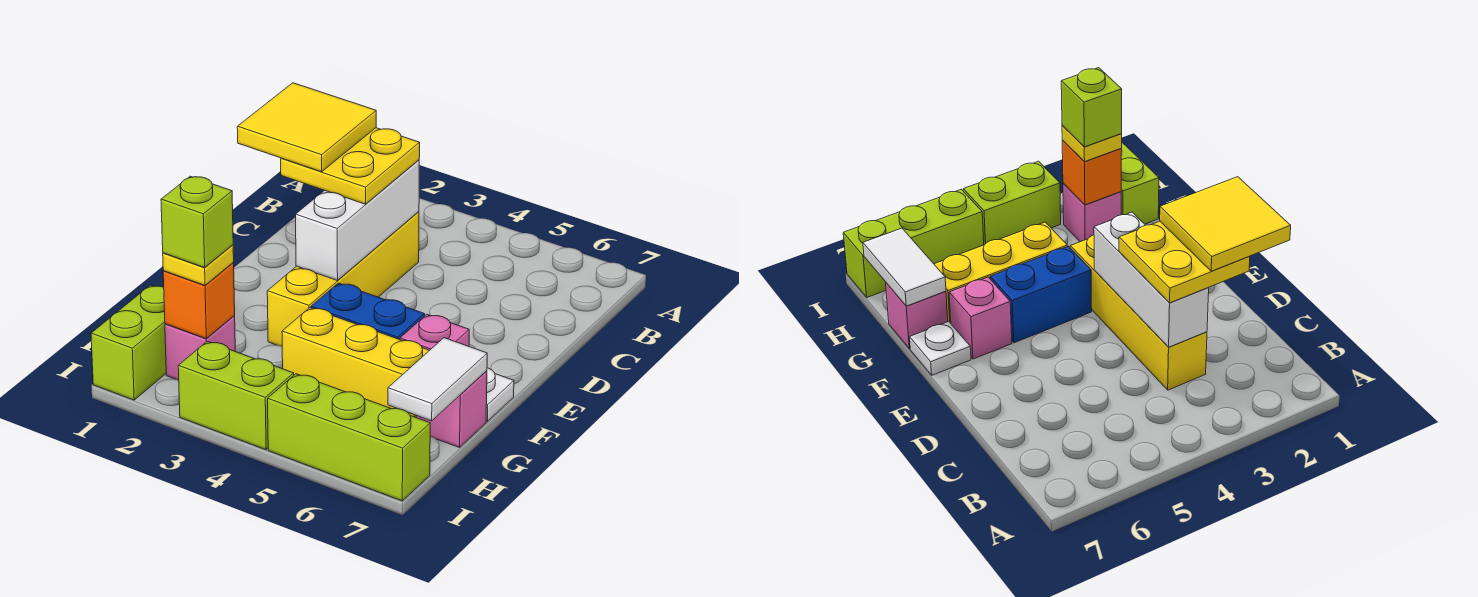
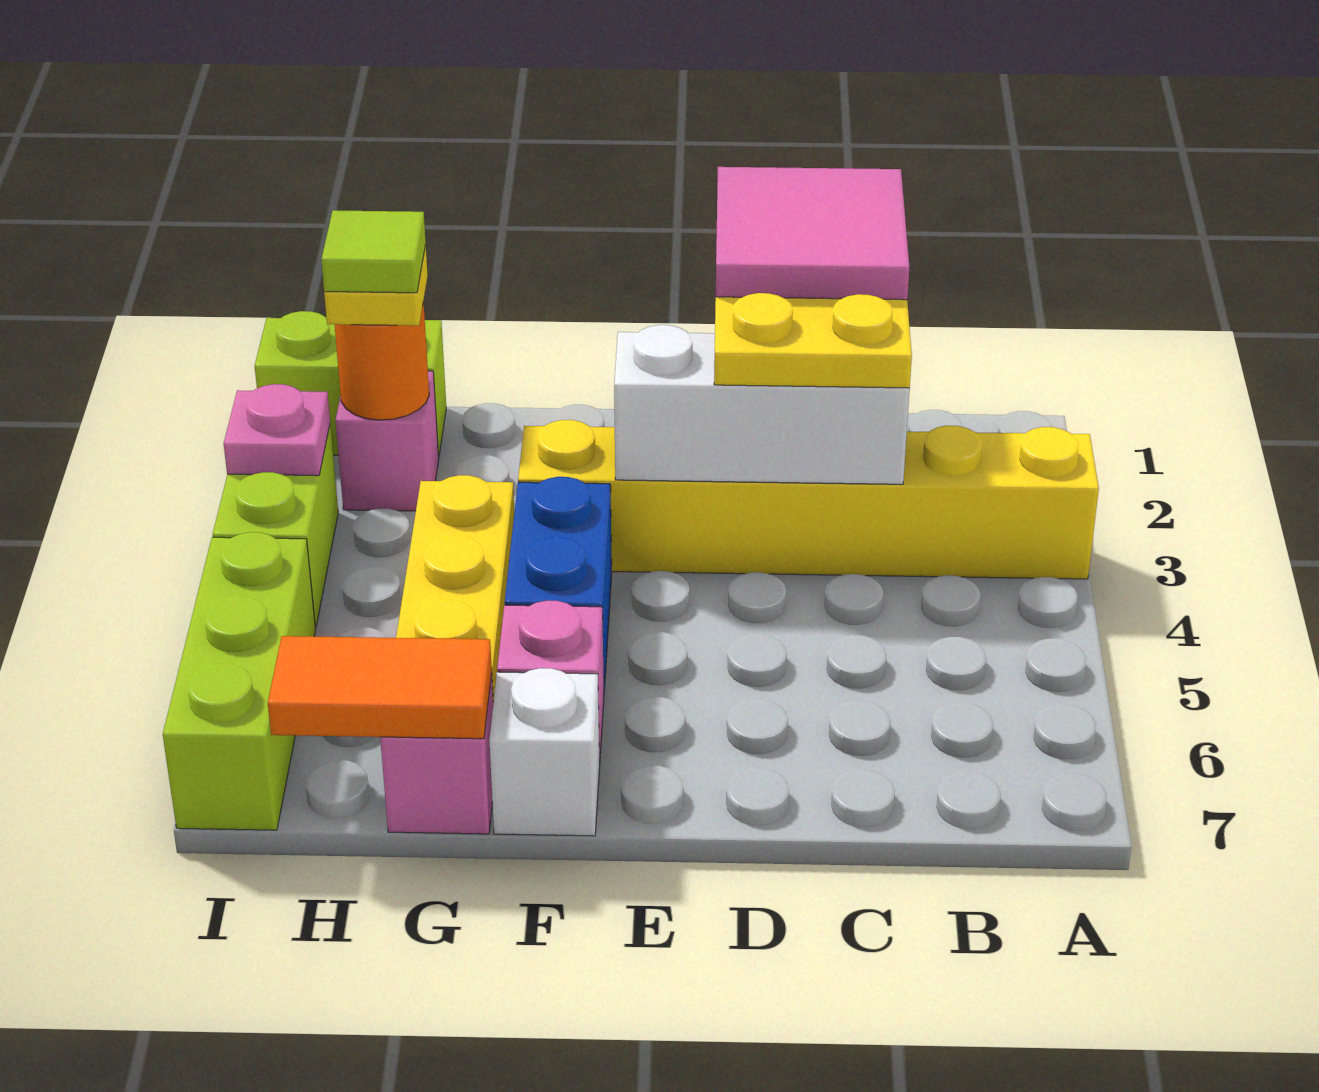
yellow tile C1:D2 level 4 -> pink tile C1:D2 level 4
yellow brick C3:F3 level 1 -> yellow brick A3:F3 level 1
white plate F7 level 1 -> white brick F7 level 1
white tile G7:H7 level 2 -> orange tile G7:H7 level 2
orange brick H2 level 2 -> orange round brick H2 level 2
lime brick H2 level 4 -> lime tile H2 level 4
none -> pink plate I3 level 2

